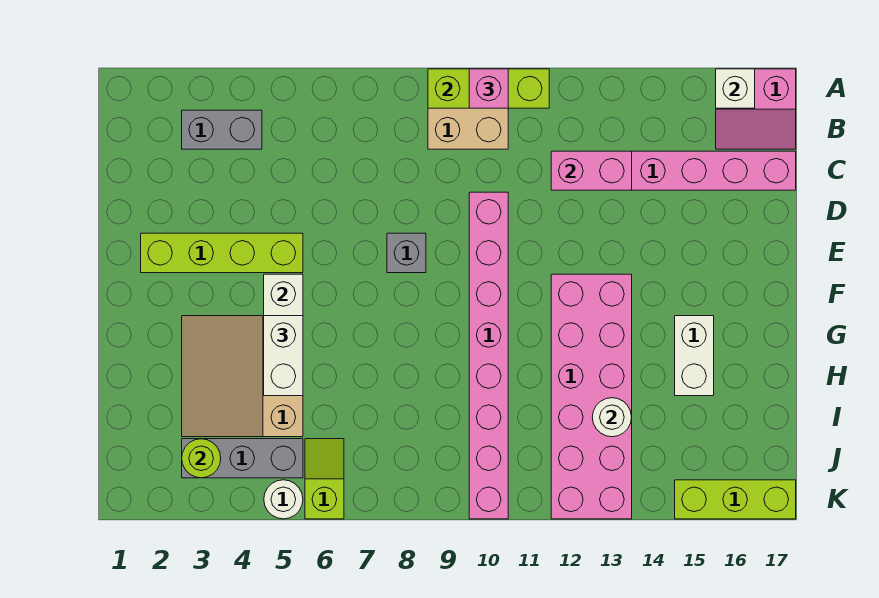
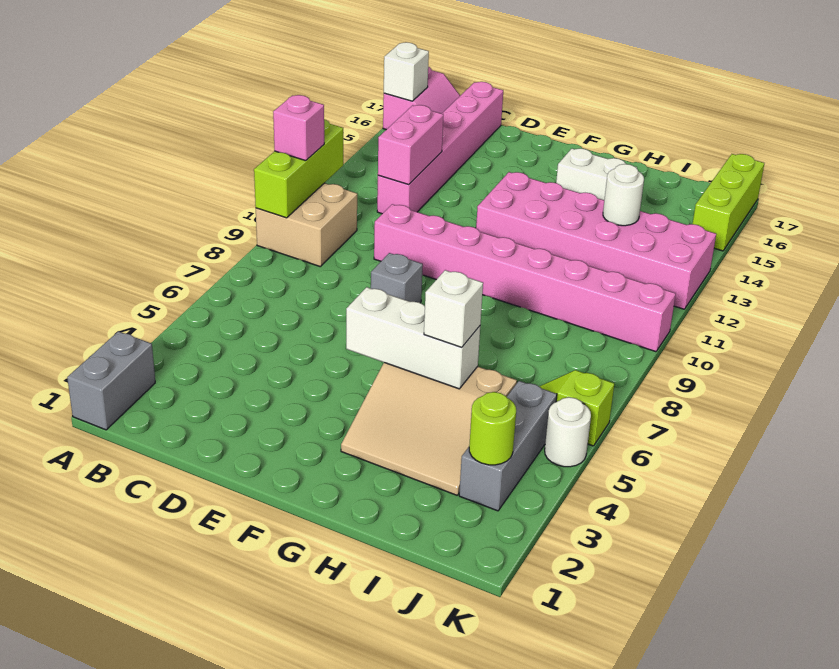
grey brick B3:B4 level 1 -> grey brick A1:A2 level 1
lime brick E2:E5 level 1 -> none
white brick G5:H5 level 3 -> white brick H5 level 3

